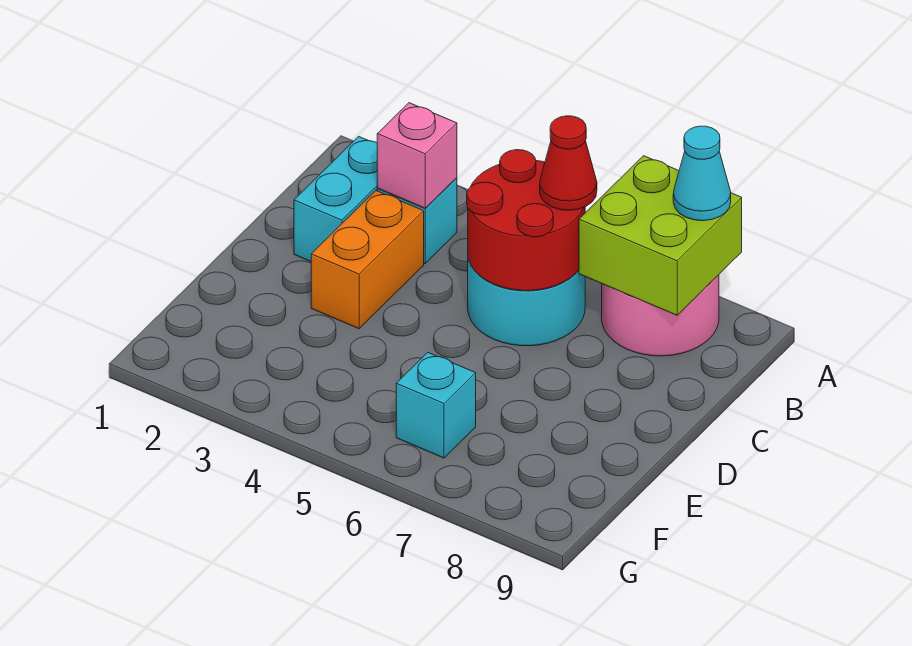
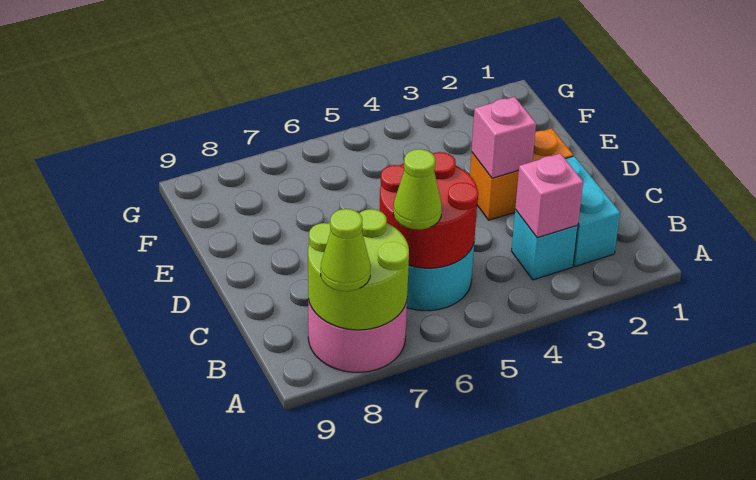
lime brick A7:B8 level 2 -> lime round brick A7:B8 level 2
cyan cone A8 level 3 -> lime cone A8 level 3
red cone B6 level 3 -> lime cone B6 level 3
orange brick C3:D3 level 1 -> orange brick D2:D3 level 1
none -> pink brick D3 level 2
cyan brick F6 level 1 -> none

